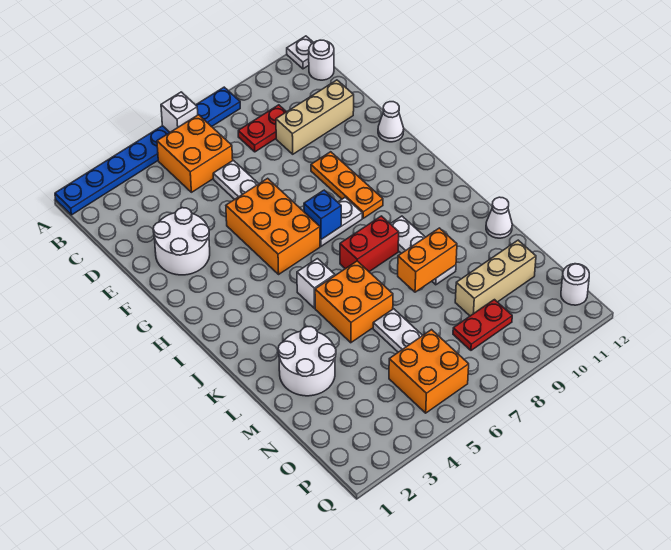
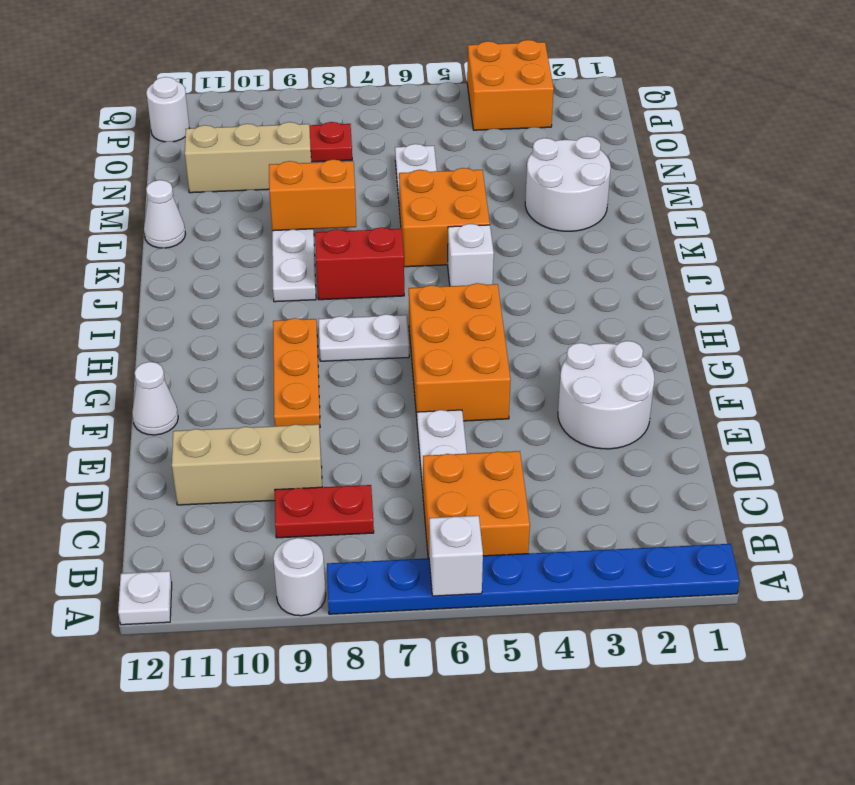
white round brick B12 level 1 -> white round brick A9 level 1
blue brick H7 level 2 -> none
orange brick O5:P6 level 1 -> orange brick P3:Q4 level 1

